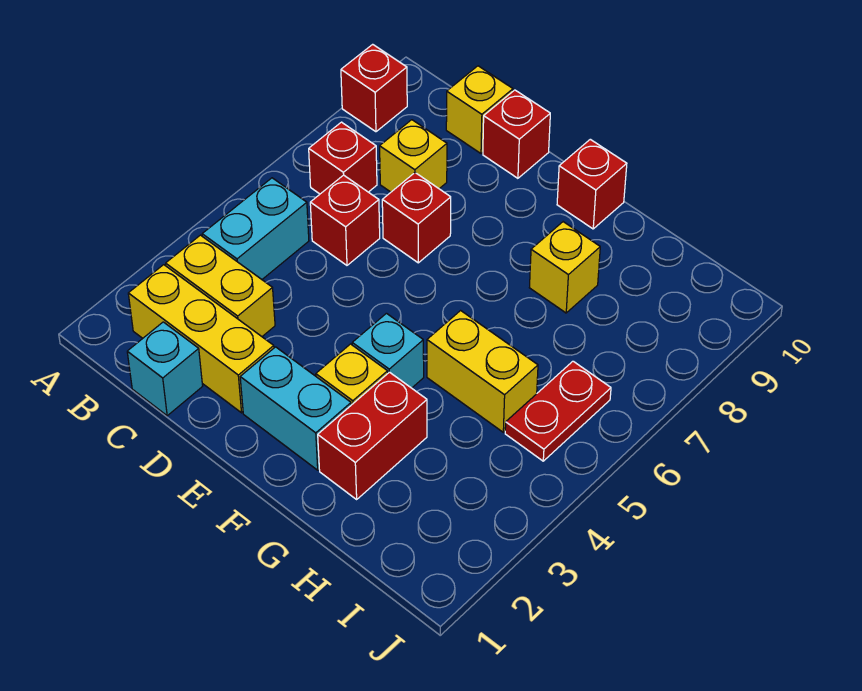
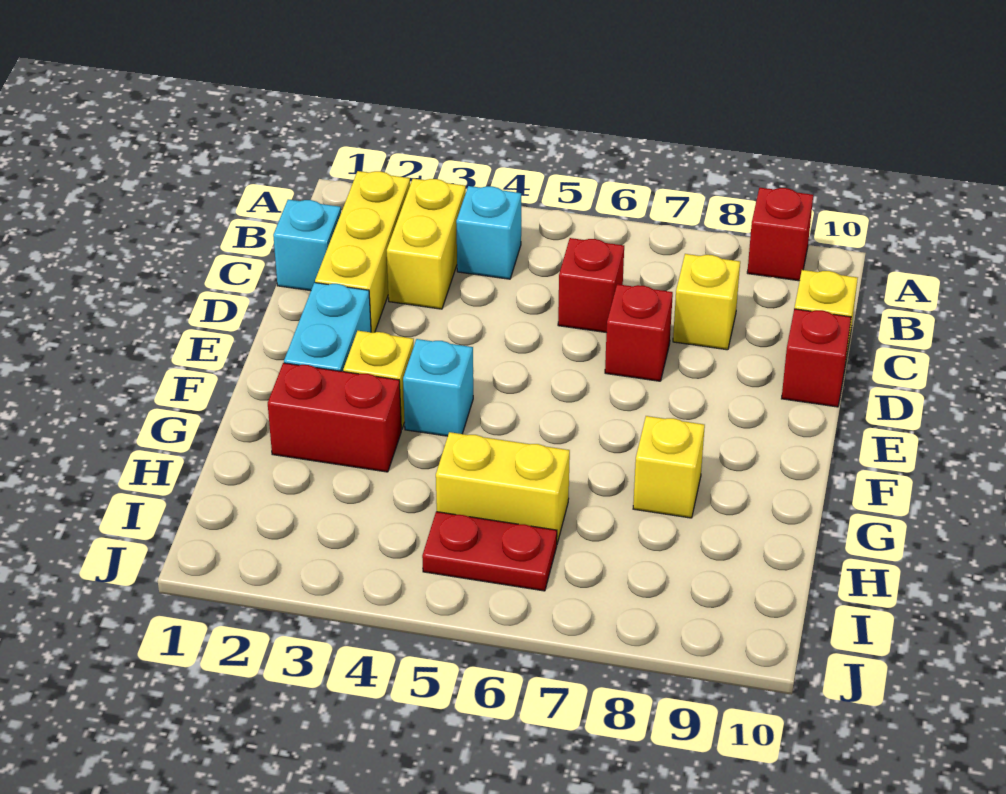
cyan brick B4:B5 level 1 -> cyan brick B4 level 1
red brick B7 level 1 -> none
red brick F10 level 1 -> none
yellow brick G5:H5 level 1 -> yellow brick H5:H6 level 1

